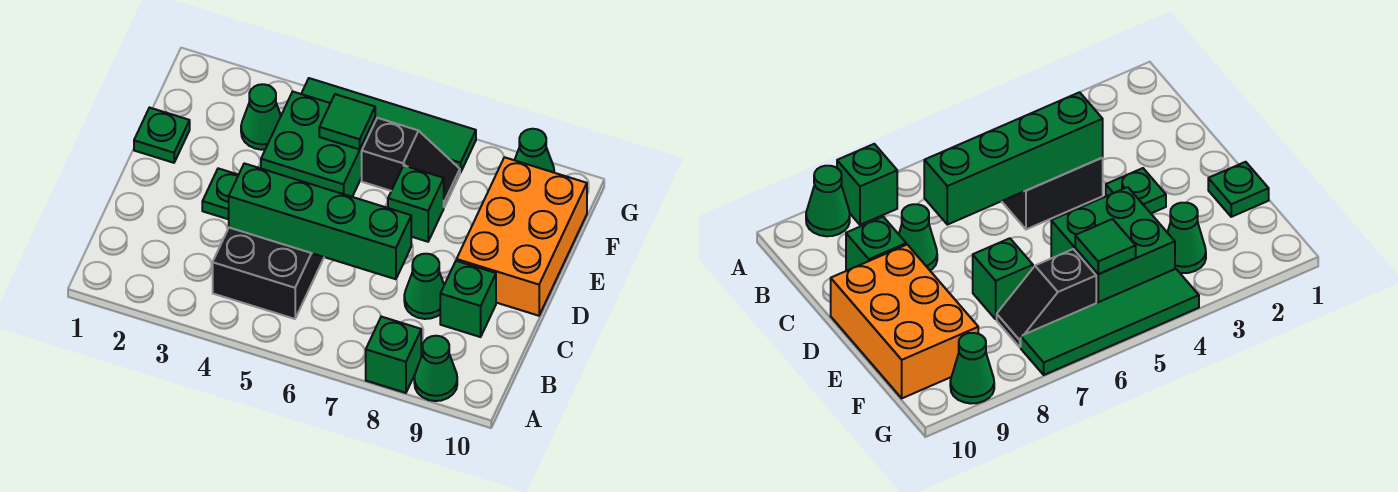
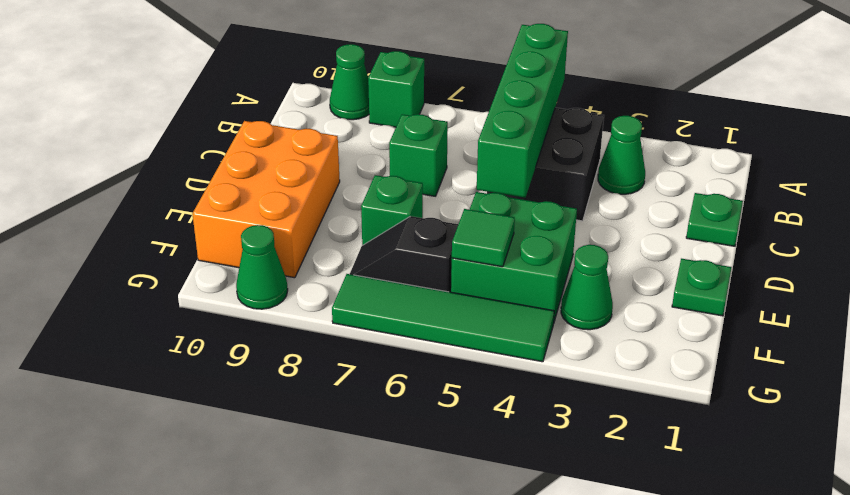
green brick C4:C7 level 2 -> green brick A5:D5 level 2
green cone C8 level 1 -> green cone B3 level 1
green brick C9 level 1 -> green brick C7 level 1
green plate D3 level 1 -> green plate C1 level 1

